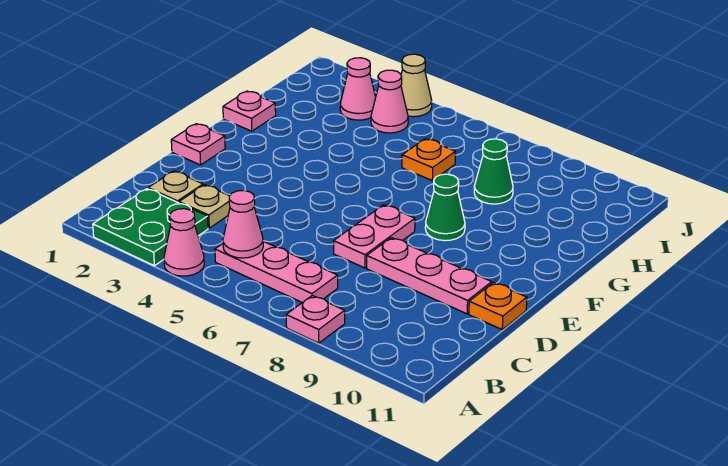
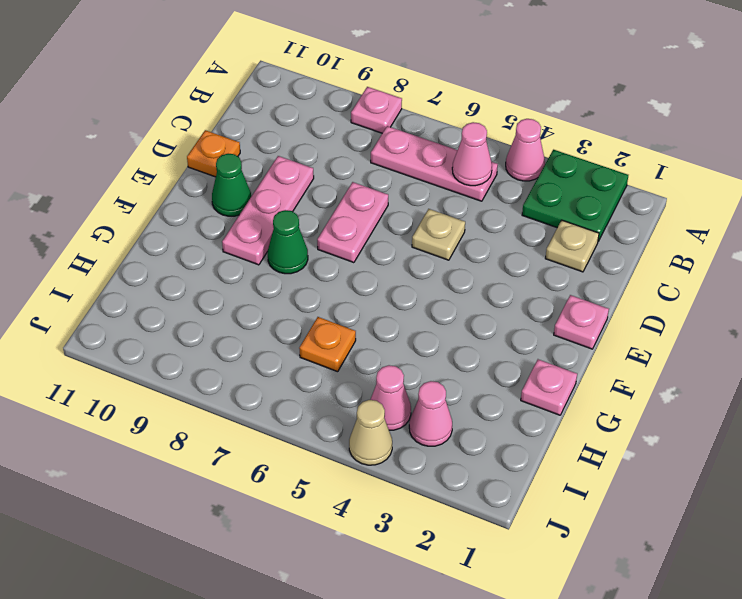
tan plate C3 level 1 -> tan plate D5 level 1
pink plate D8:D10 level 1 -> pink plate D9:F9 level 1
green cone H8 level 1 -> green cone E10 level 1

